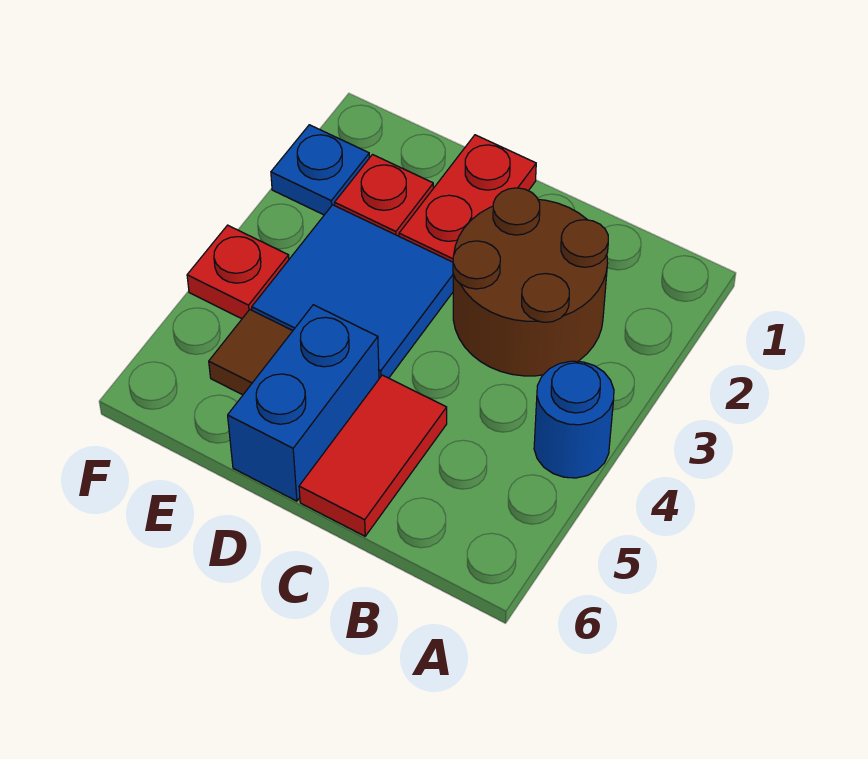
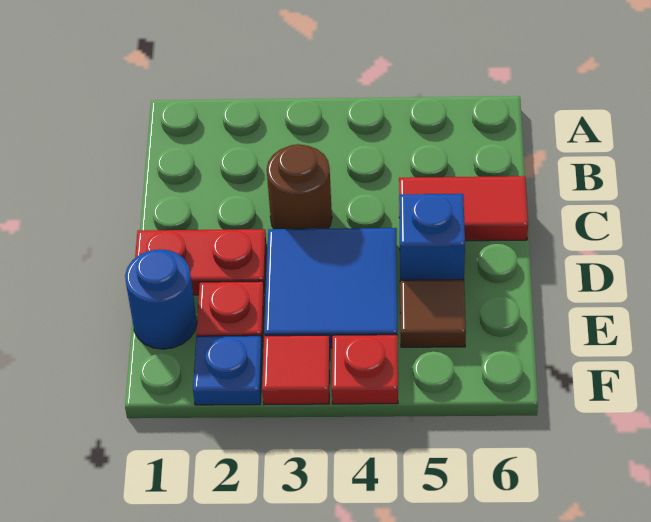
blue round brick A4 level 1 -> blue round brick E1 level 1
brown round brick B2:C3 level 1 -> brown round brick C3 level 1
blue brick D5:D6 level 1 -> blue brick D5 level 1
none -> red tile F3 level 1

